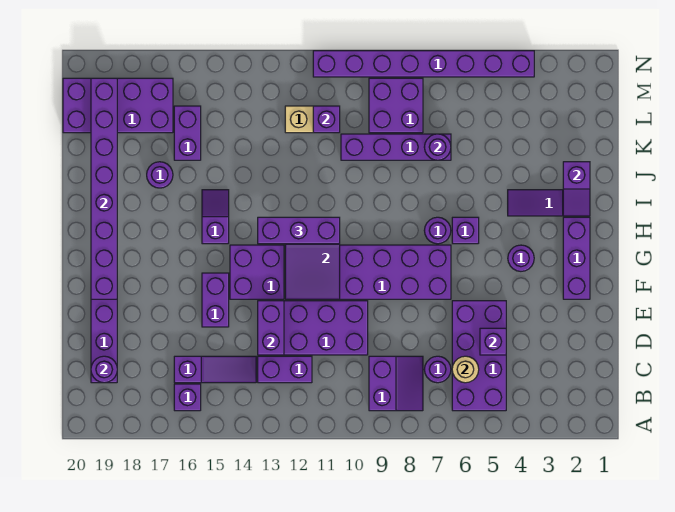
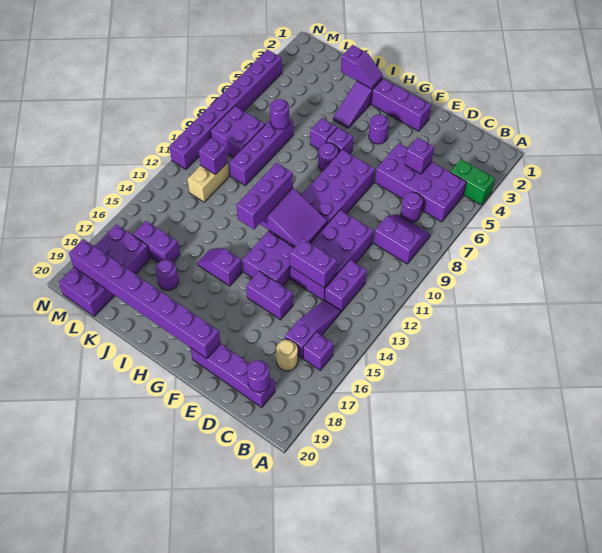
none -> green brick A4:B4 level 1
tan round brick C6 level 2 -> tan round brick C17 level 1
none -> purple brick I6 level 1

